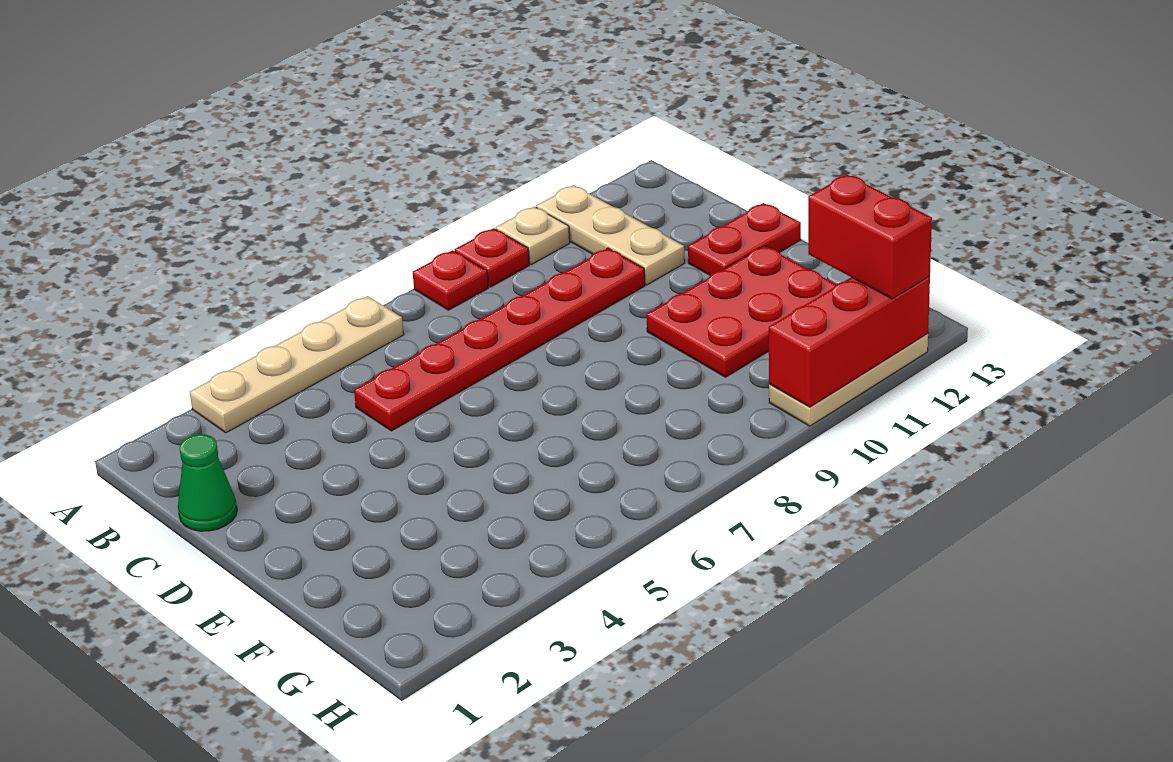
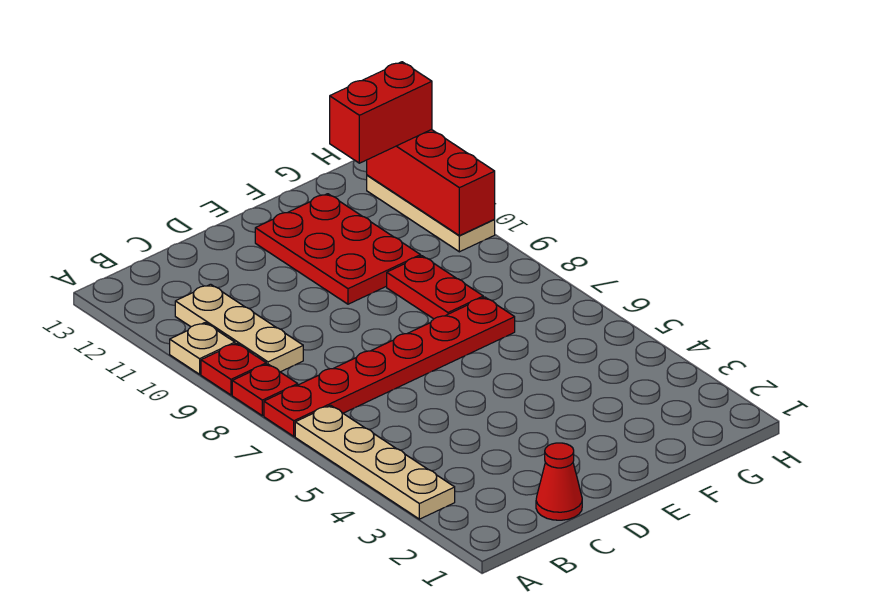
tan plate A11:C11 level 1 -> tan plate B9:B11 level 1
green cone C1 level 1 -> red cone C1 level 1
red plate C5:C10 level 1 -> red plate A7:F7 level 1
red plate D12:D13 level 1 -> red plate F8:F9 level 1

